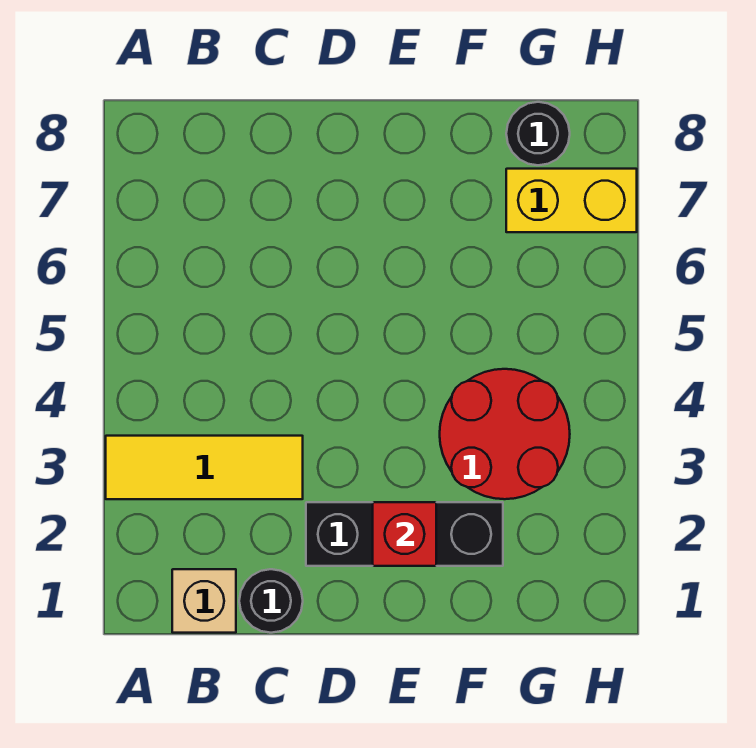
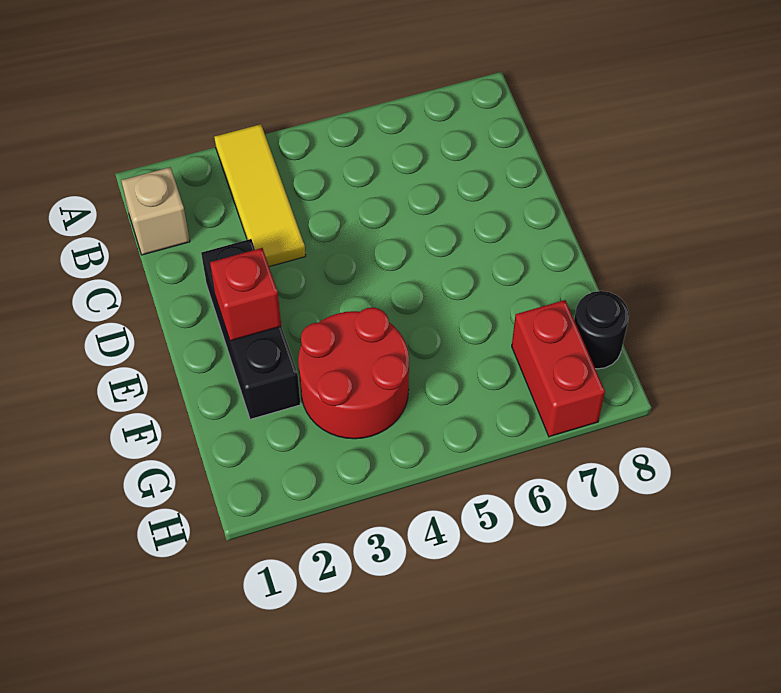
black round brick C1 level 1 -> none
yellow brick G7:H7 level 1 -> red brick G7:H7 level 1

